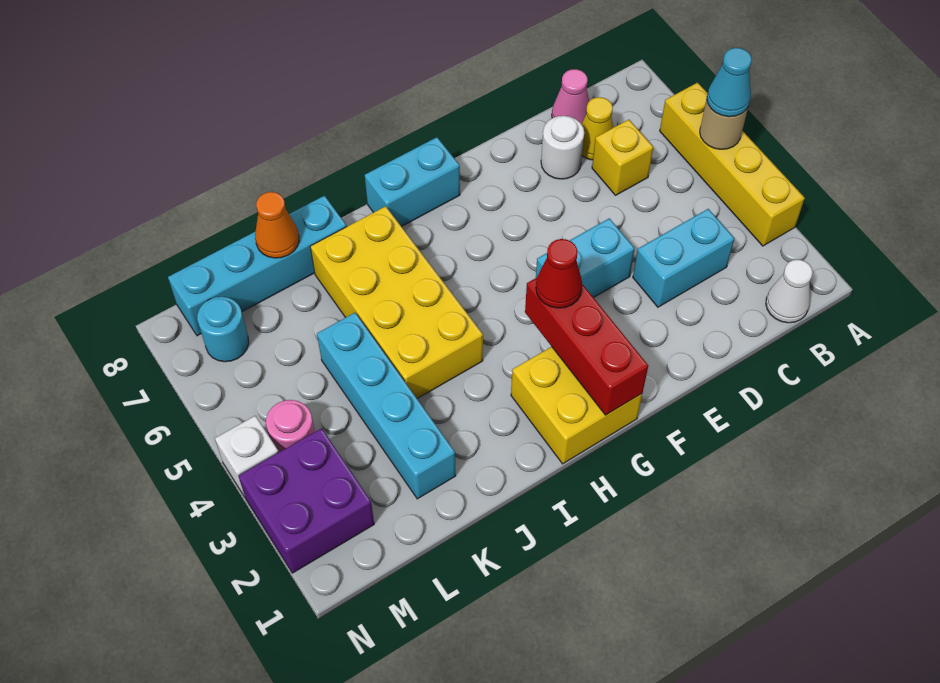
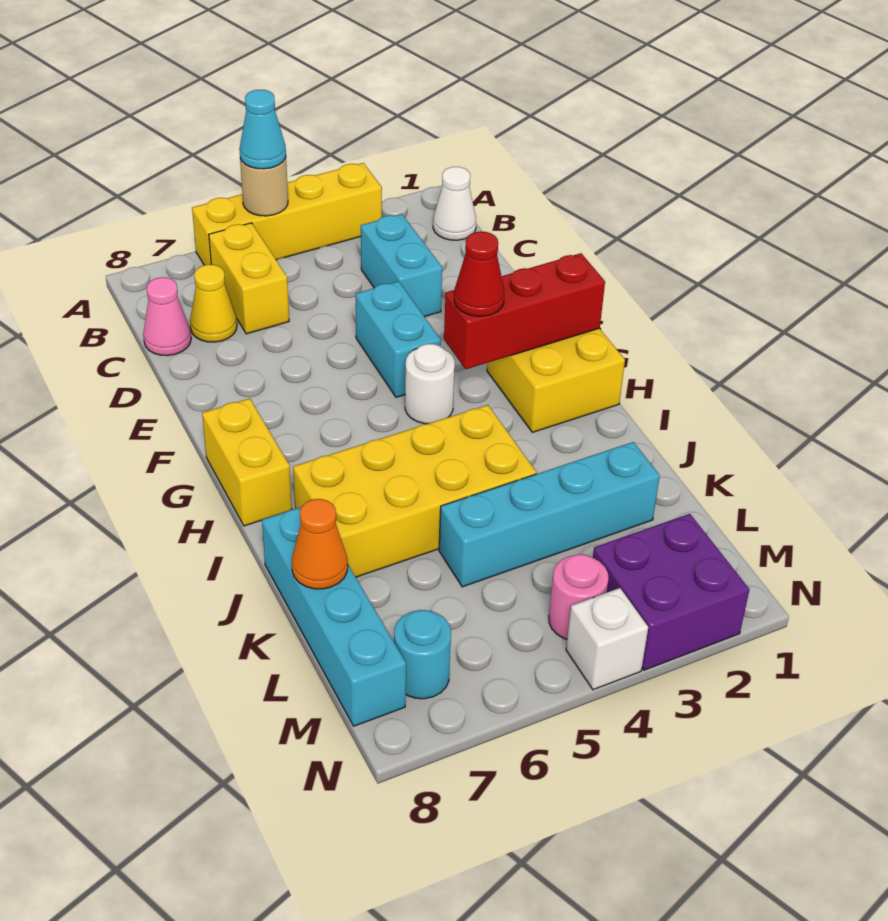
yellow brick C6 level 1 -> yellow brick B6:C6 level 1
white round brick D7 level 1 -> white round brick G4 level 1
cyan brick G8:H8 level 1 -> yellow brick G8:H8 level 1

